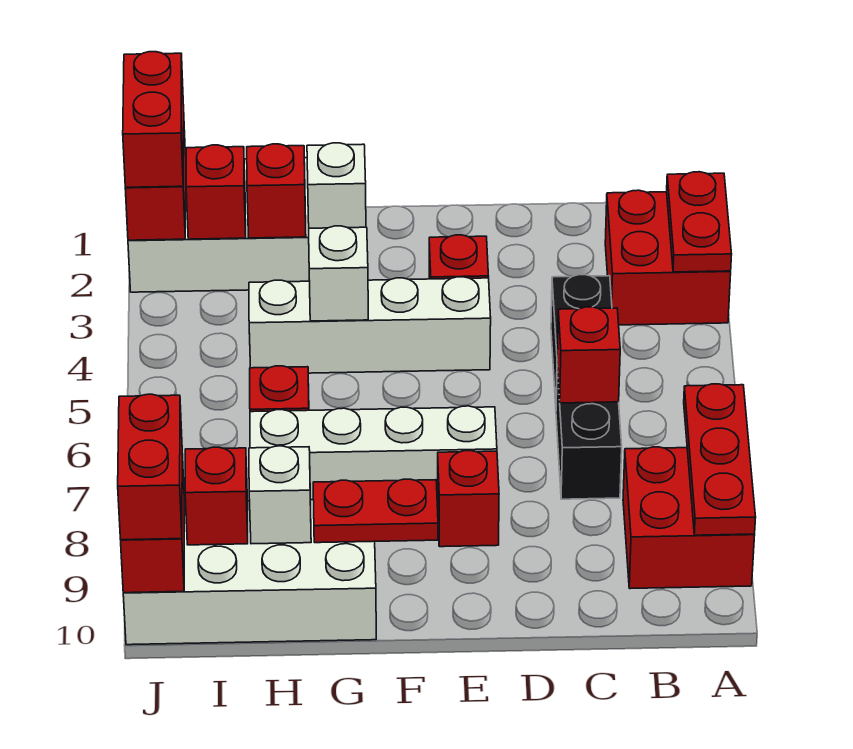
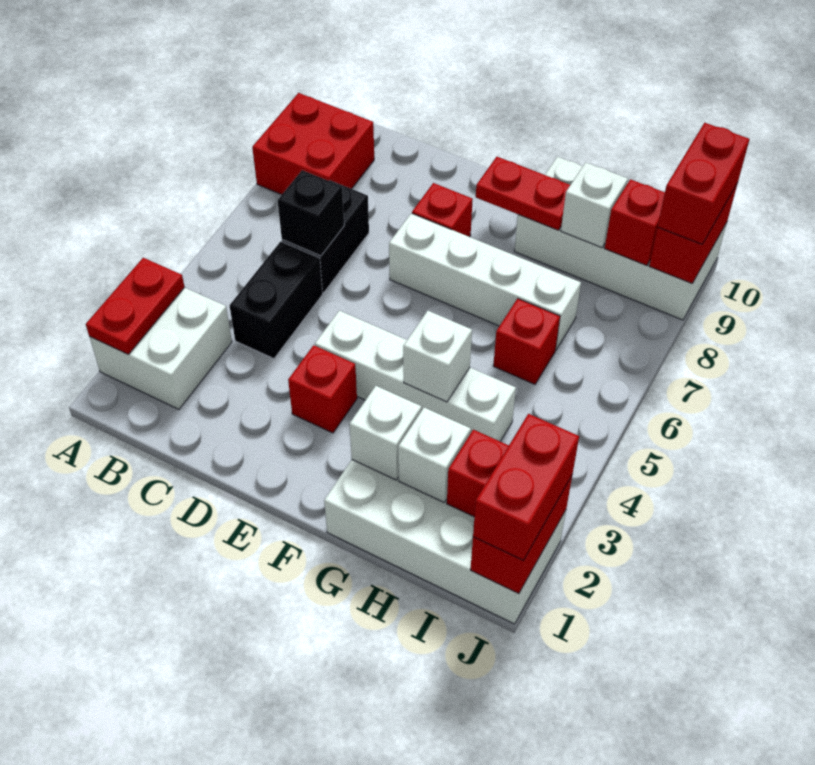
red brick A2:B3 level 1 -> white brick A2:B3 level 1
red plate A7:A9 level 2 -> none
red brick C6 level 2 -> black brick C6 level 2
red brick H2 level 2 -> white brick H2 level 2

